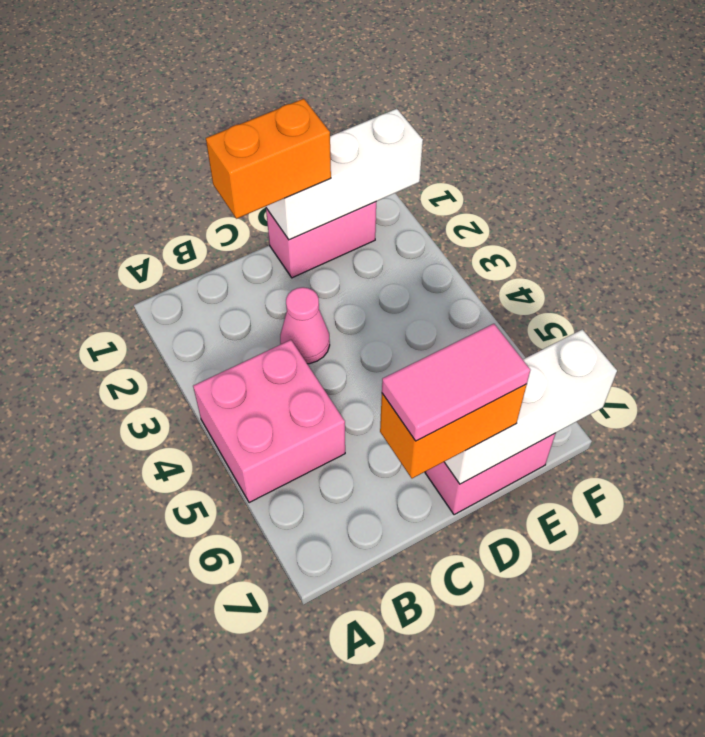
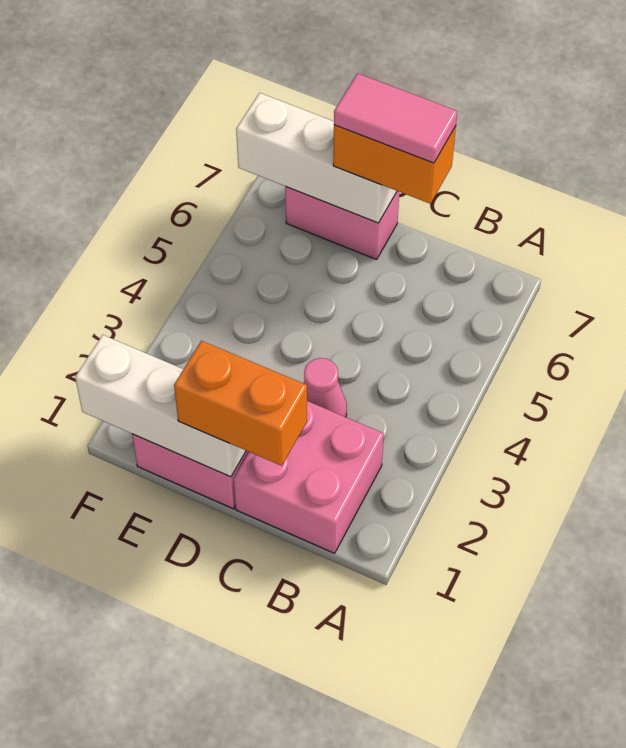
pink brick A4:B5 level 1 -> pink brick B1:C2 level 1

